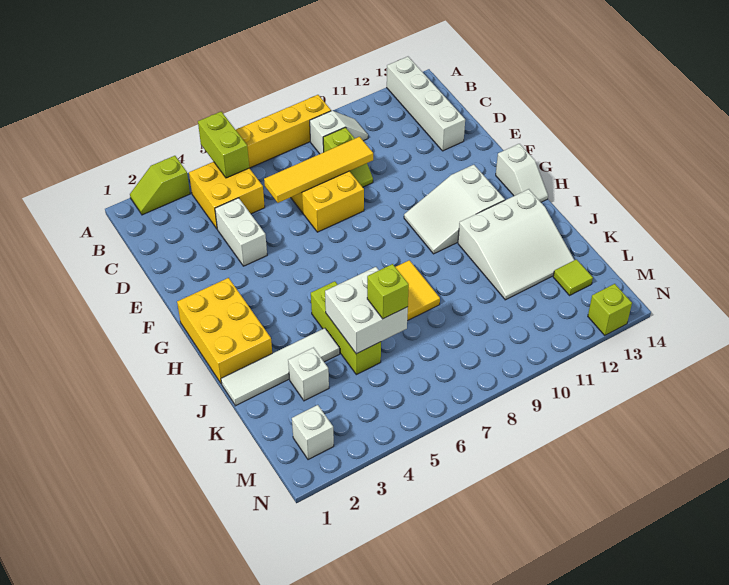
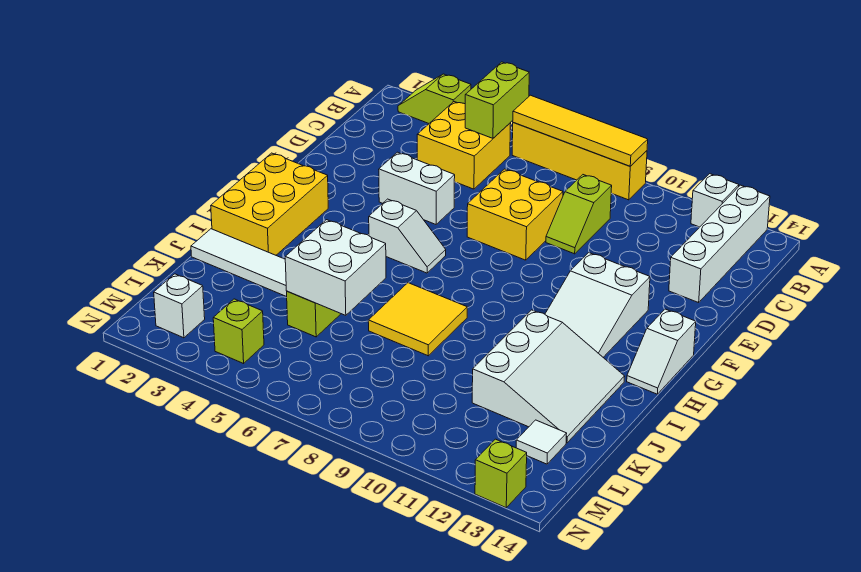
white slope B9:B10 level 1 top 9 -> white slope G5:G6 level 1 top 5
white brick D4:E4 level 1 -> white brick E4:E5 level 1
yellow tile D6:D9 level 2 -> yellow tile A6:A9 level 2
white slope G10:H12 level 1 top 12 -> white slope F11:H12 level 1 top F
white slope I11:K13 level 1 top I -> white slope I11:K13 level 1 top 11
white brick K3 level 1 -> white brick A12 level 1
lime brick K6 level 3 -> lime brick M4 level 1
lime tile L13 level 1 -> white tile L13 level 1

